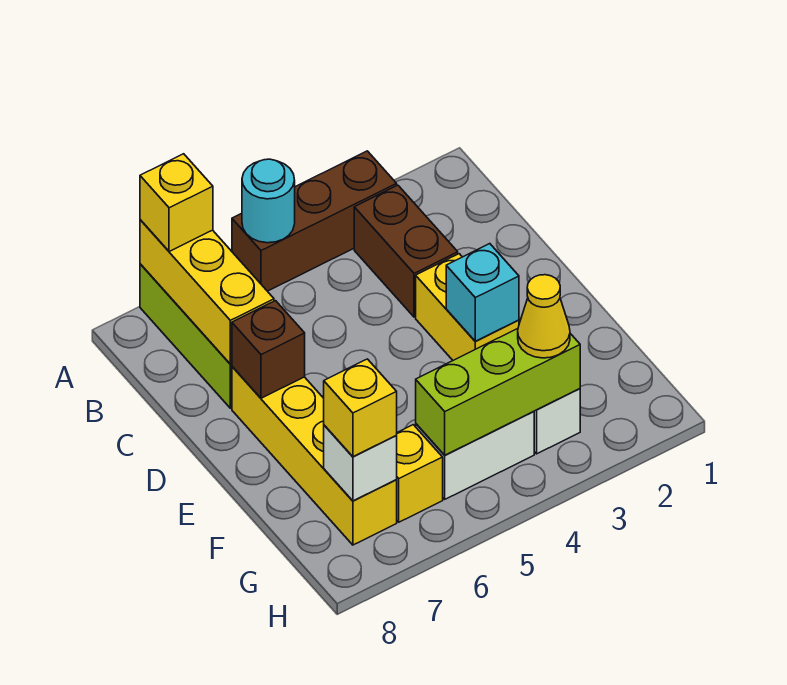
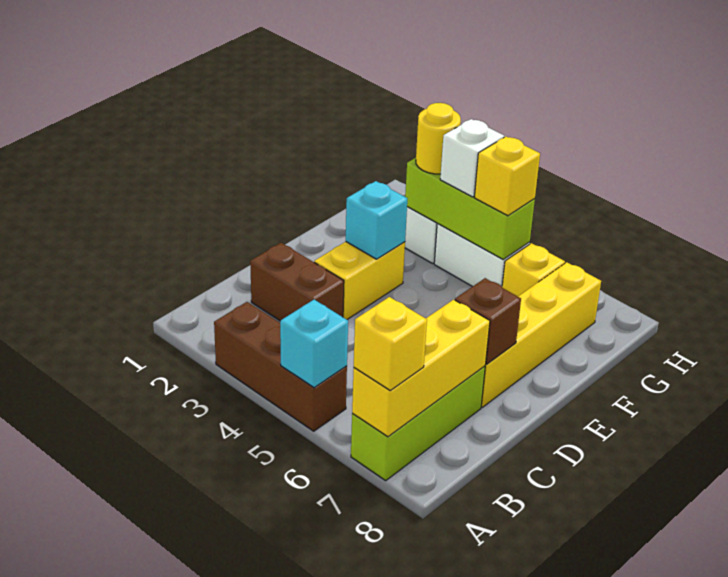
cyan round brick A5 level 2 -> cyan brick A5 level 2
brown brick B3:C3 level 1 -> brown brick C2:C3 level 1
yellow cone G3 level 3 -> yellow round brick G3 level 3
white brick G7 level 2 -> white brick G4 level 3
yellow brick G7 level 3 -> yellow brick G5 level 3

